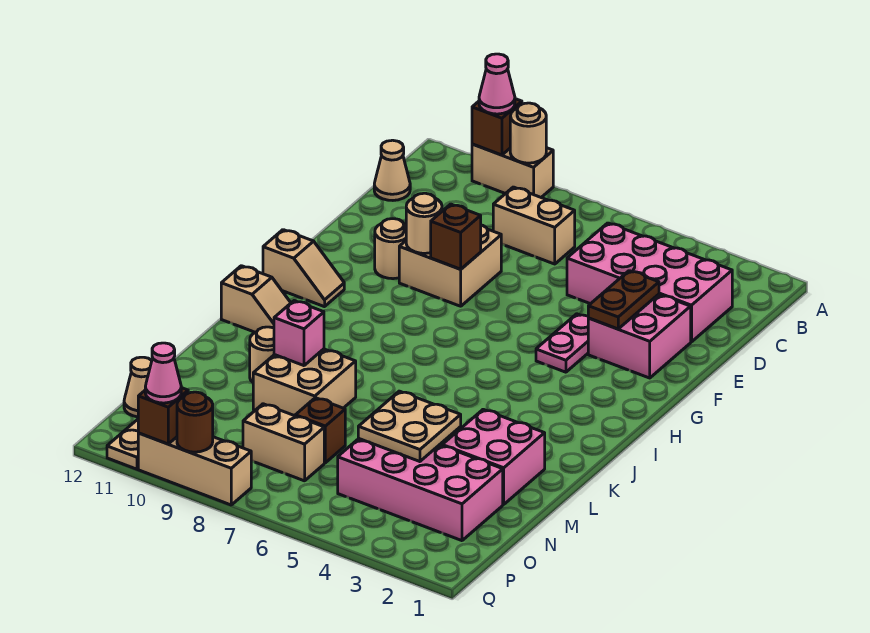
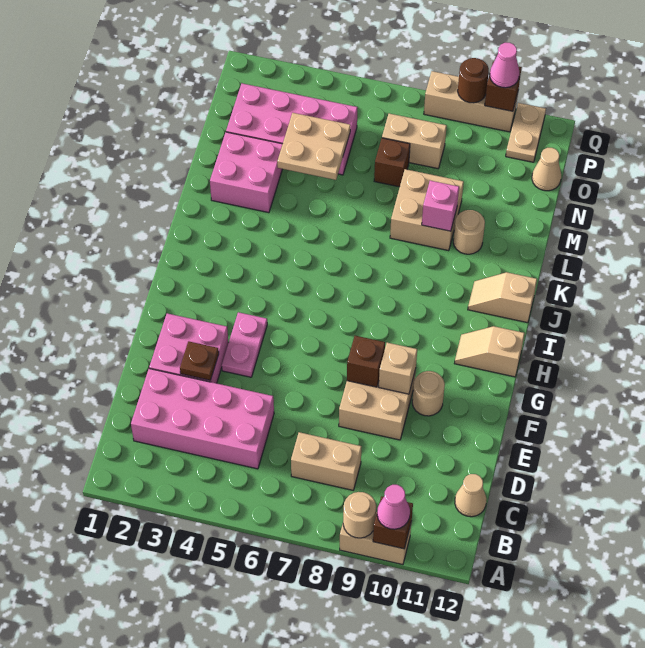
brown plate E3:F3 level 2 -> brown plate E3 level 2
tan round brick F9 level 2 -> tan brick F9 level 2

